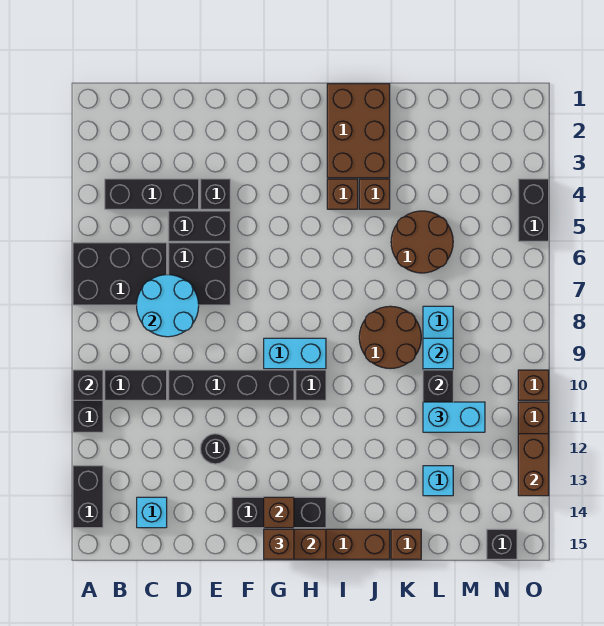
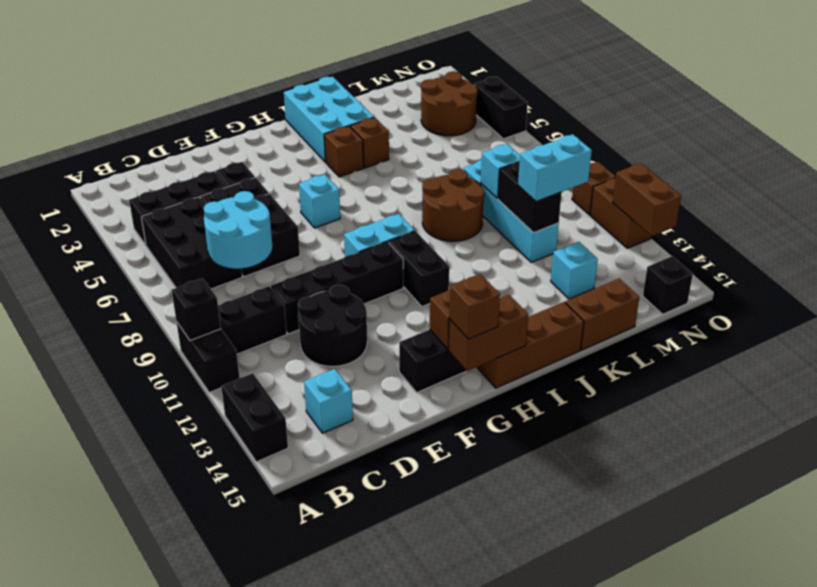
black brick A6:C7 level 1 -> black brick B5:C7 level 1
black round brick E12 level 1 -> black round brick D11:E12 level 1
none -> cyan brick G6 level 1
black brick H10 level 1 -> black brick H10:H11 level 1
brown brick I1:J3 level 1 -> cyan brick I1:J3 level 1
brown round brick K5:L6 level 1 -> brown round brick M3:N4 level 1
brown brick K15 level 1 -> brown brick K15:L15 level 1

